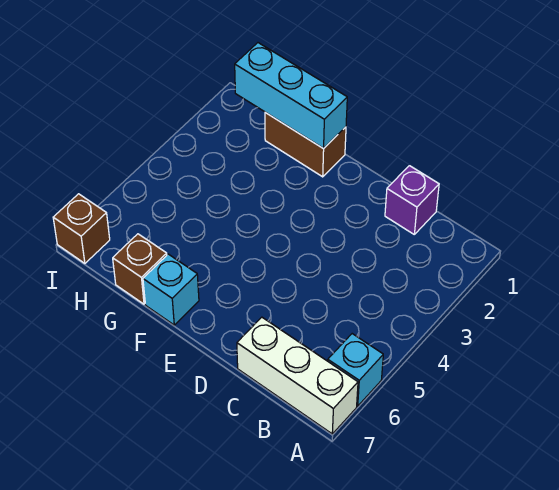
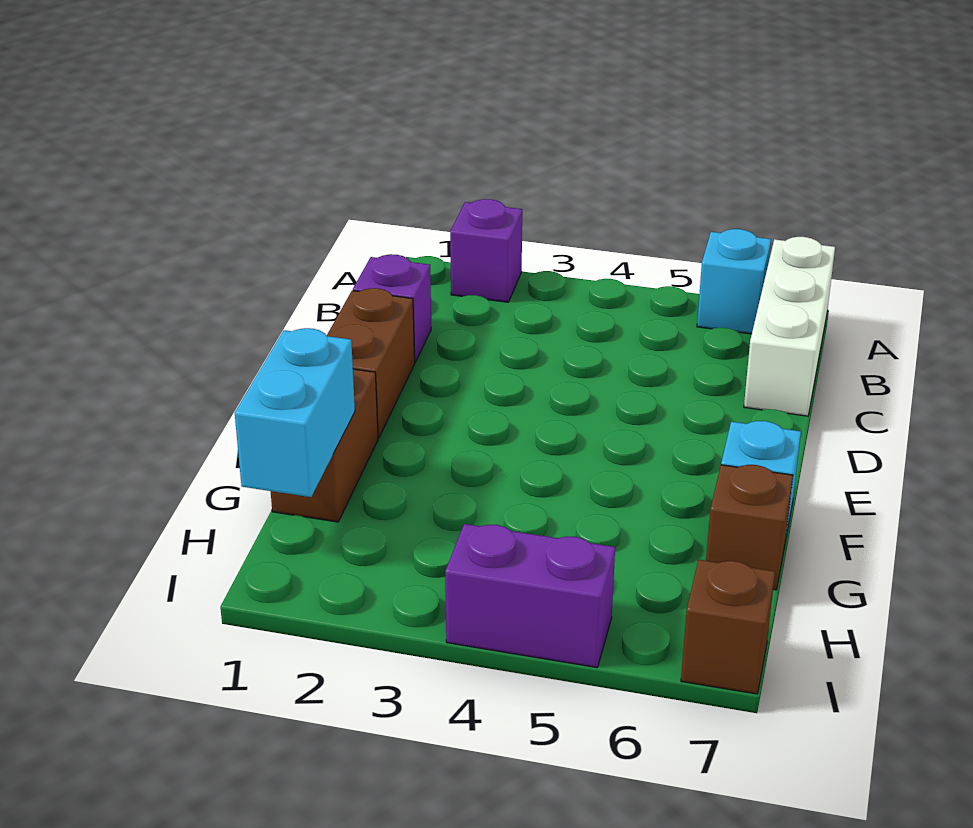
none -> purple brick A2 level 1
none -> brown brick D1:E1 level 1
cyan brick F1:H1 level 2 -> cyan brick G1:H1 level 2
none -> purple brick I4:I5 level 1

